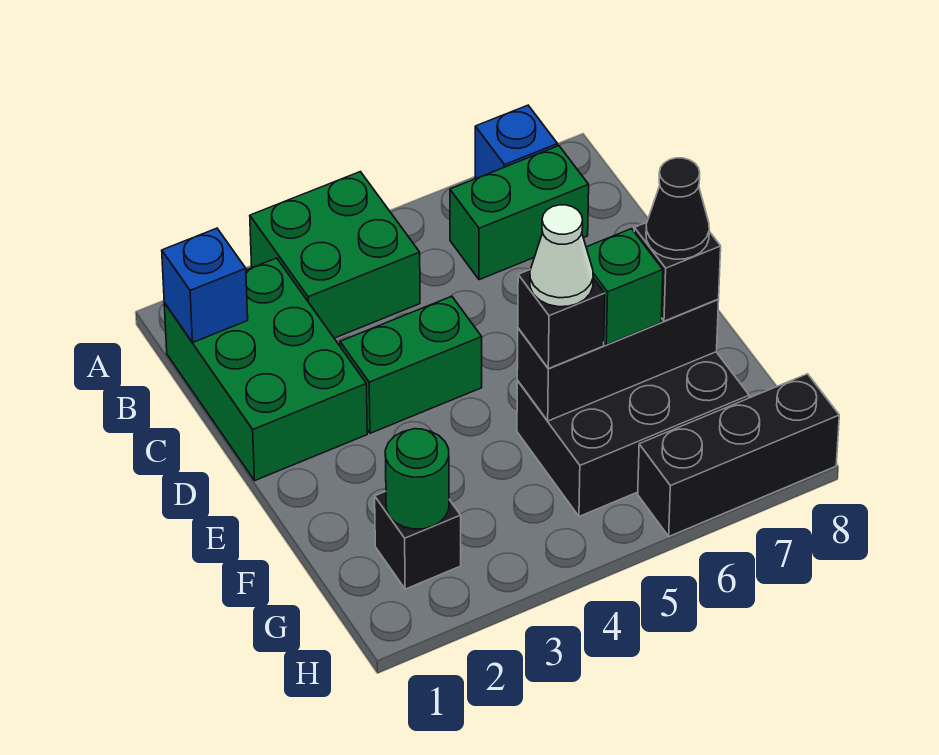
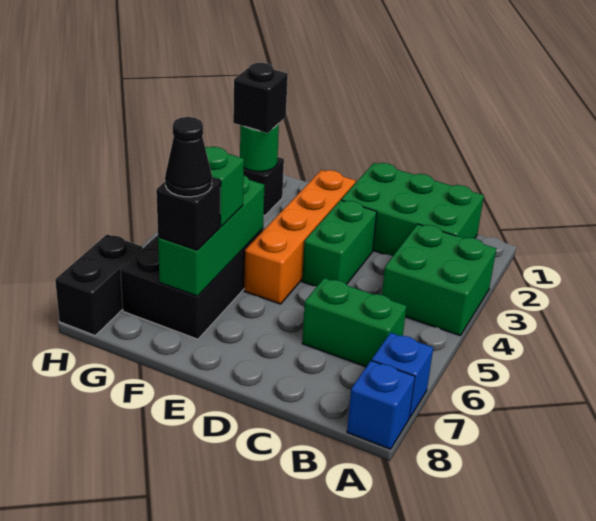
blue brick B1 level 2 -> blue brick A8 level 1
green brick B6:B7 level 1 -> green brick B6:C6 level 1
none -> orange brick E2:E5 level 1
black brick F5:F7 level 2 -> green brick F5:F7 level 2
black brick F5 level 3 -> black brick G2 level 3
white cone F5 level 4 -> none
black brick H6:H8 level 1 -> black brick H7:H8 level 1

